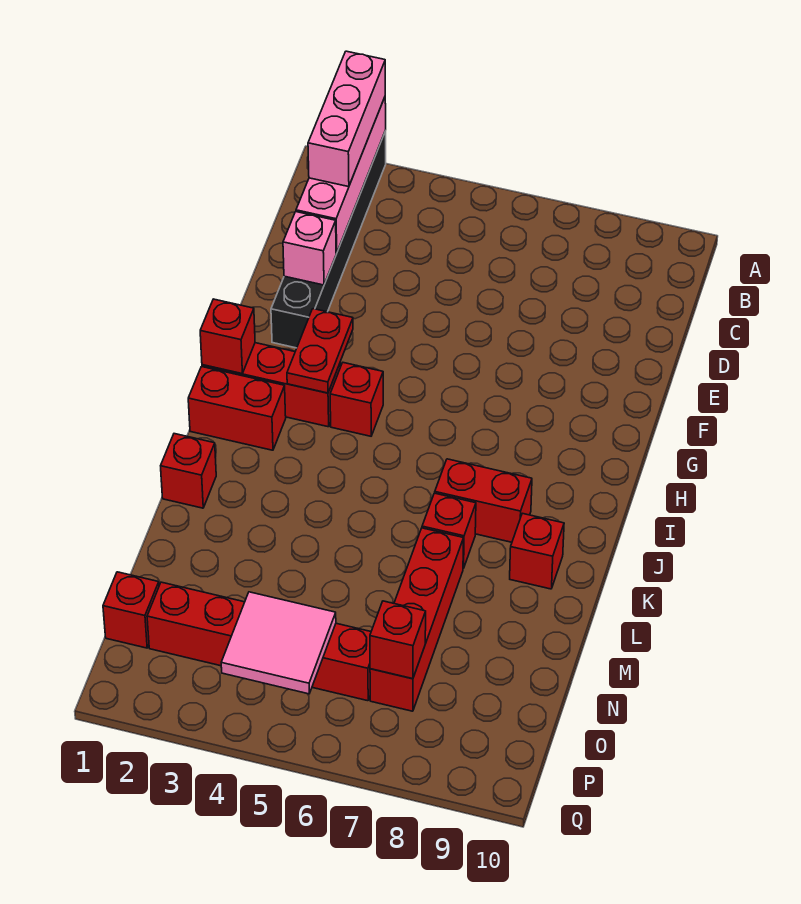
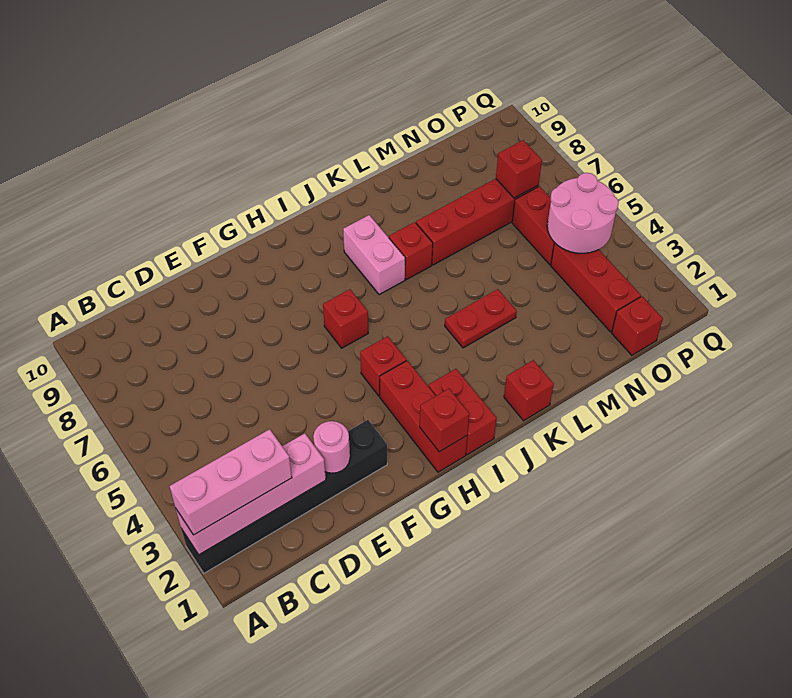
pink brick E2 level 2 -> pink round brick E2 level 2
red plate G3:H3 level 2 -> red plate K4:L4 level 1
red brick J7:J8 level 1 -> pink brick J7:J8 level 1
red brick K9 level 1 -> red brick H6 level 1
pink tile O4:P5 level 2 -> pink round brick O4:P5 level 2

